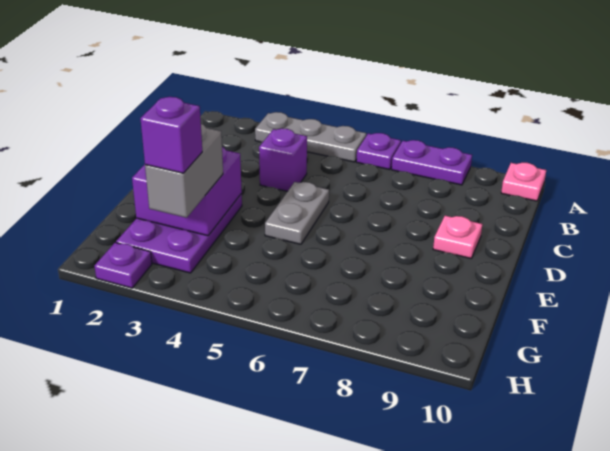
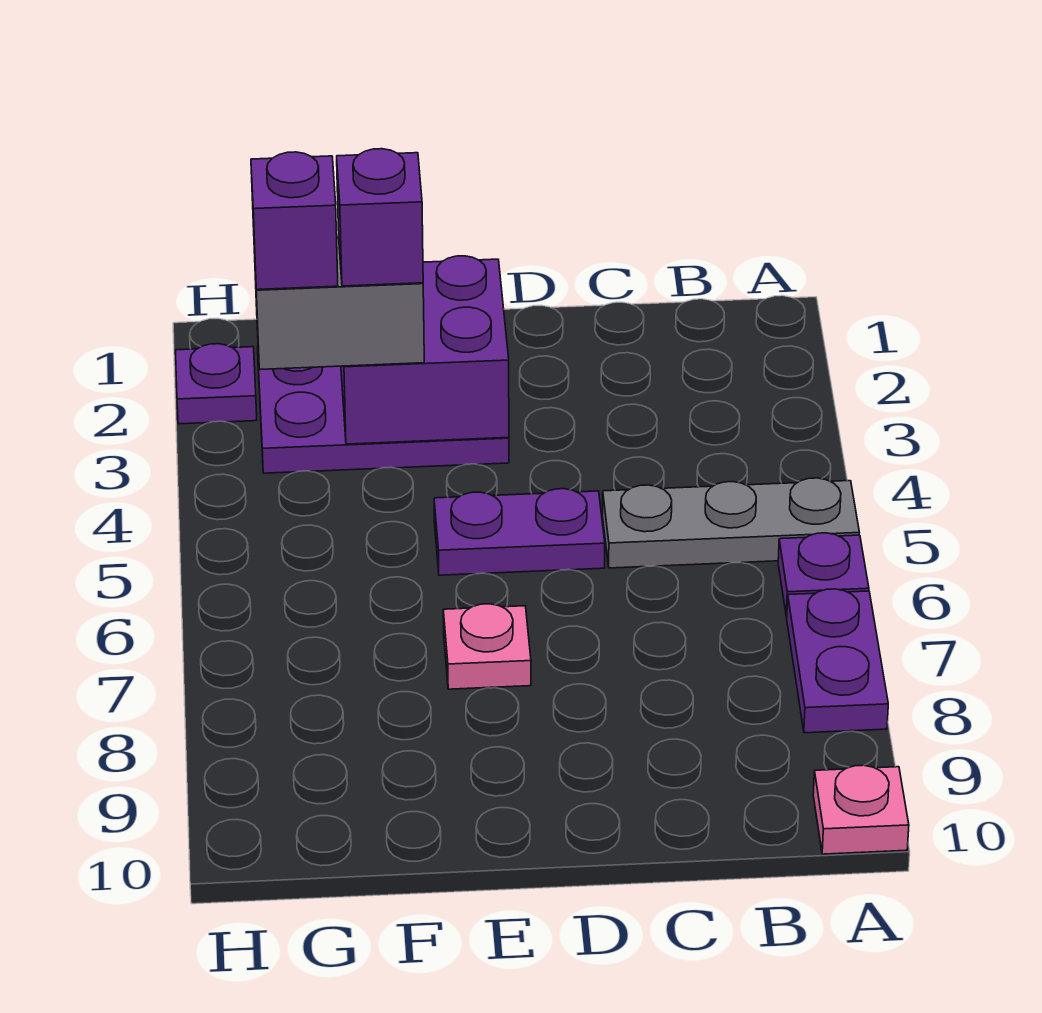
grey plate A3:A5 level 1 -> grey plate A5:C5 level 1
purple brick C4 level 1 -> purple brick F3 level 4
grey plate D5:E5 level 1 -> purple plate D5:E5 level 1
pink plate D9 level 1 -> pink plate E7 level 1

